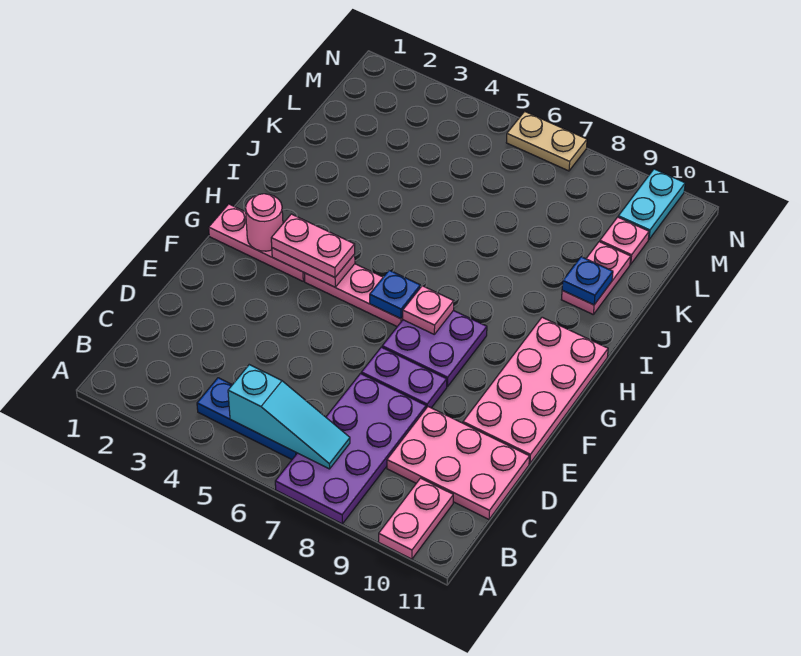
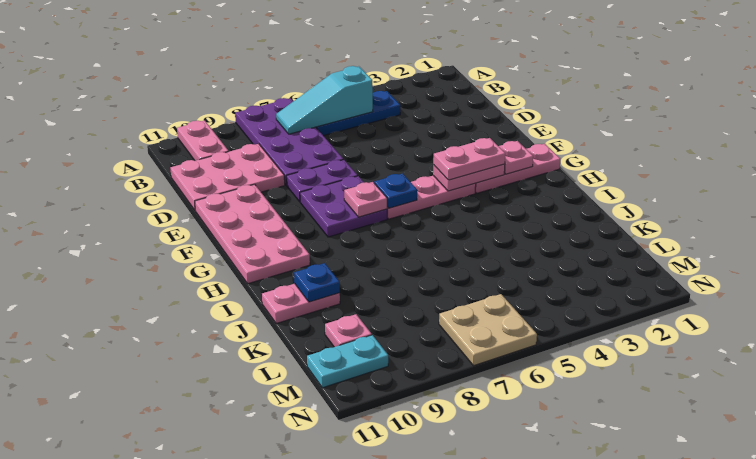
pink round brick G2 level 2 -> pink plate G2 level 2
pink plate J10:K10 level 1 -> pink plate J10:J11 level 1
cyan plate M10:N10 level 1 -> cyan plate M10:M11 level 1
tan plate N6:N7 level 1 -> tan plate M6:N7 level 1

